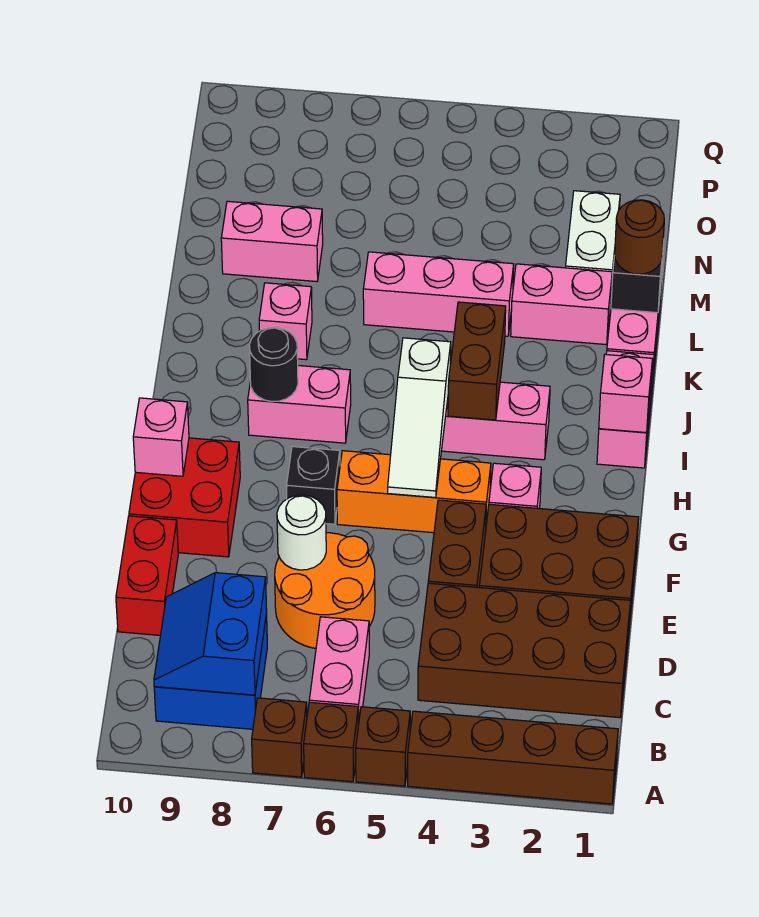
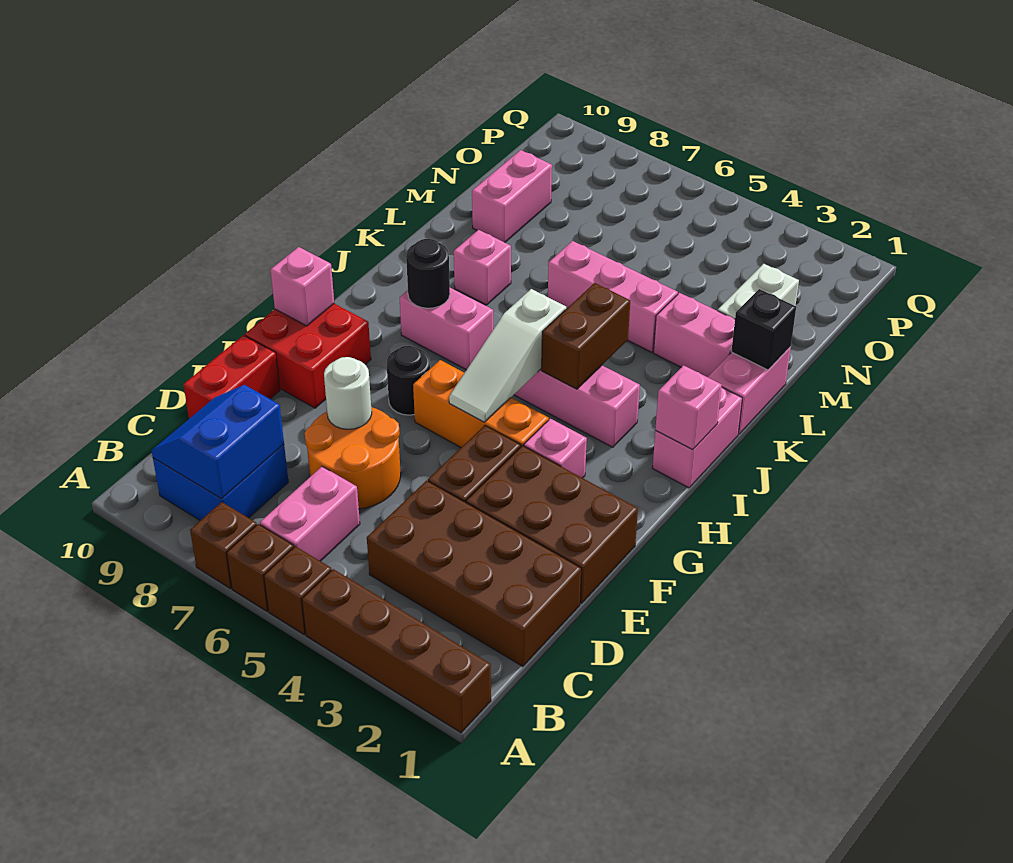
black brick G7 level 1 -> black round brick G7 level 1
brown round brick L1 level 3 -> none
pink brick M8:M9 level 1 -> pink brick M9:N9 level 1

